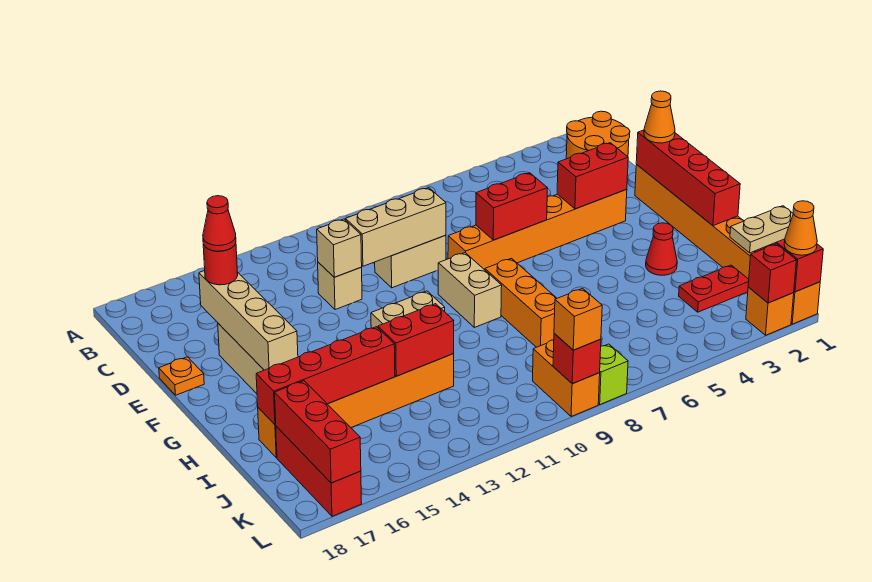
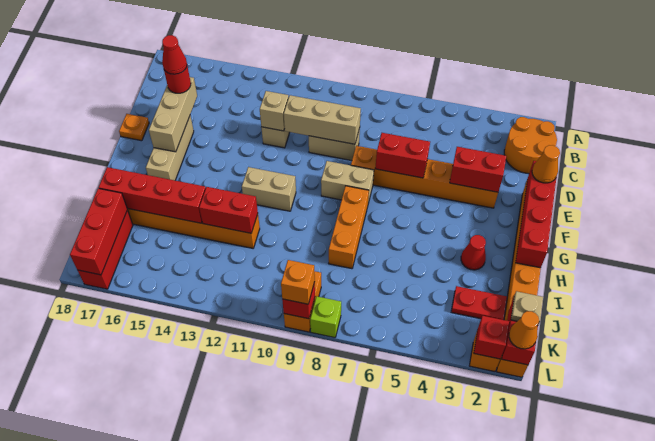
tan brick D16:G16 level 2 -> tan brick D16:F16 level 2
tan brick F9:G9 level 1 -> tan brick F8:F9 level 1
tan plate K1:K2 level 3 -> tan plate K1 level 3

